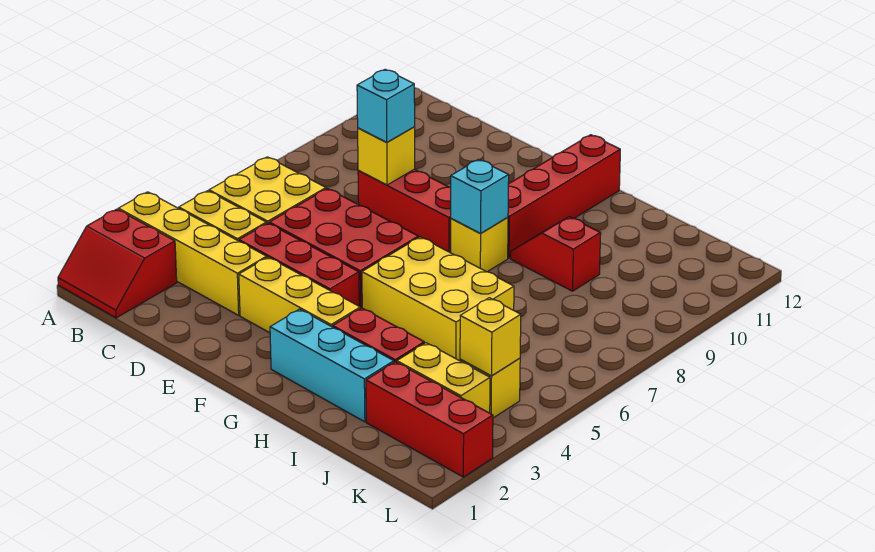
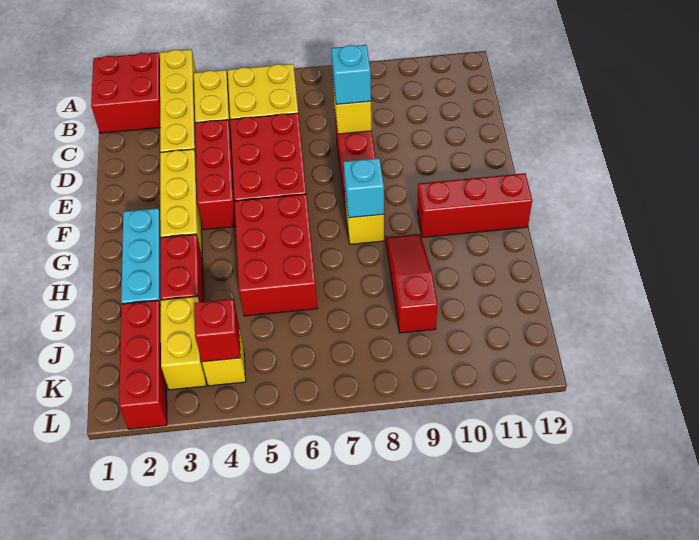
red slope A1:B2 level 1 top 2 -> red brick A1:B2 level 1
yellow brick G5:I6 level 1 -> red brick G5:I6 level 1
red brick G9:G12 level 1 -> red brick G10:G12 level 1
red slope H9:I9 level 1 top I -> red slope H9:J9 level 1 top J
yellow brick K4 level 2 -> red brick K4 level 2

